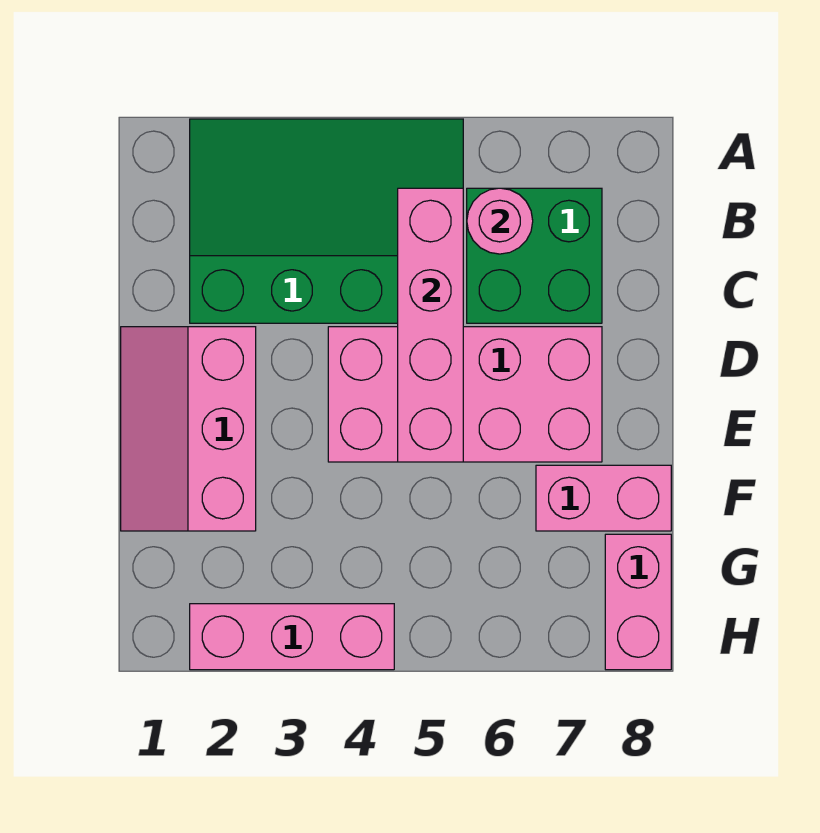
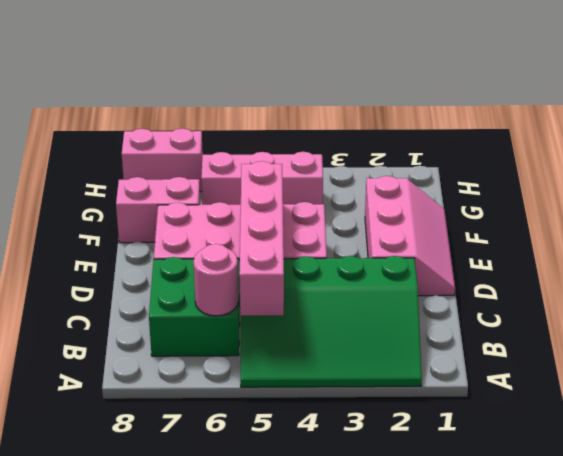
pink brick G8:H8 level 1 -> pink brick H7:H8 level 1
pink brick H2:H4 level 1 -> pink brick G4:G6 level 1

